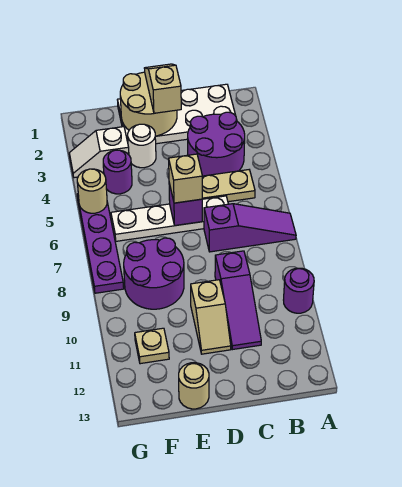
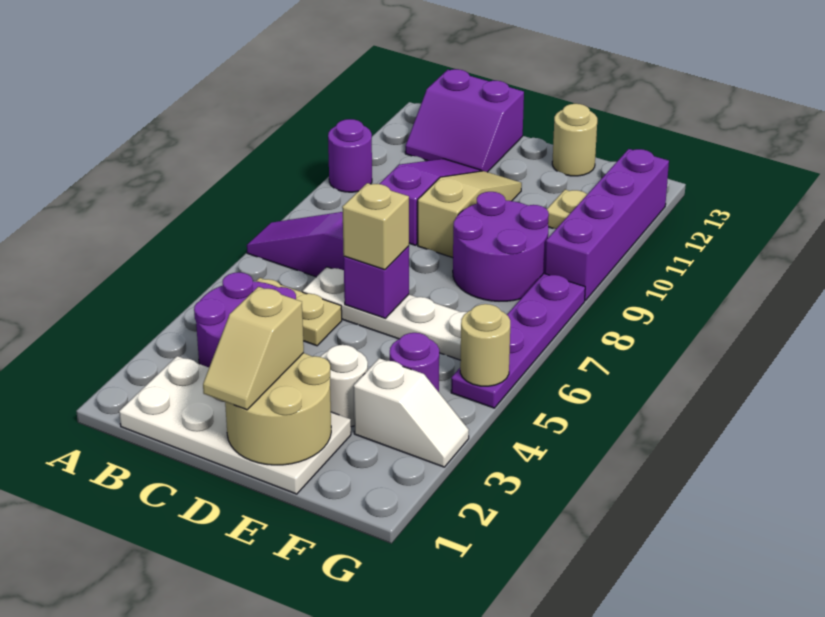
none -> purple slope B12:C13 level 1 top 13
tan slope D10:D11 level 1 top 10 -> tan slope D9:D11 level 1 top 9
none -> purple brick G9:G12 level 1

